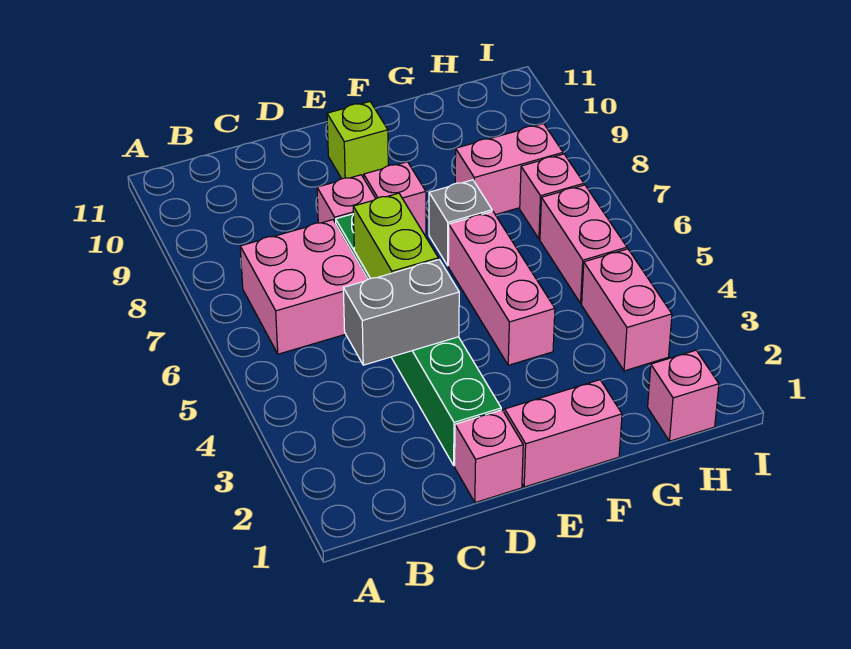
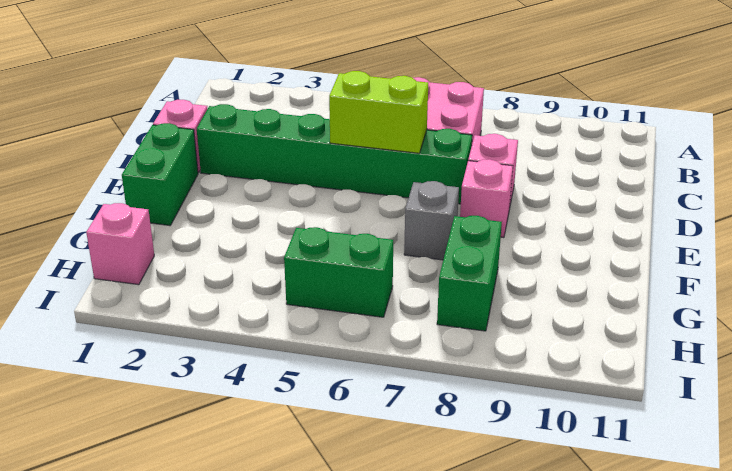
grey brick C4:D4 level 2 -> none
pink brick E1:F1 level 1 -> green brick E1:F1 level 1
lime brick E10 level 1 -> none
pink brick F4:F6 level 1 -> none
pink brick G8:H8 level 1 -> green brick G8:H8 level 1
pink brick H3:H4 level 1 -> none
pink brick H5:H6 level 1 -> green brick H5:H6 level 1
pink brick H7 level 1 -> none

